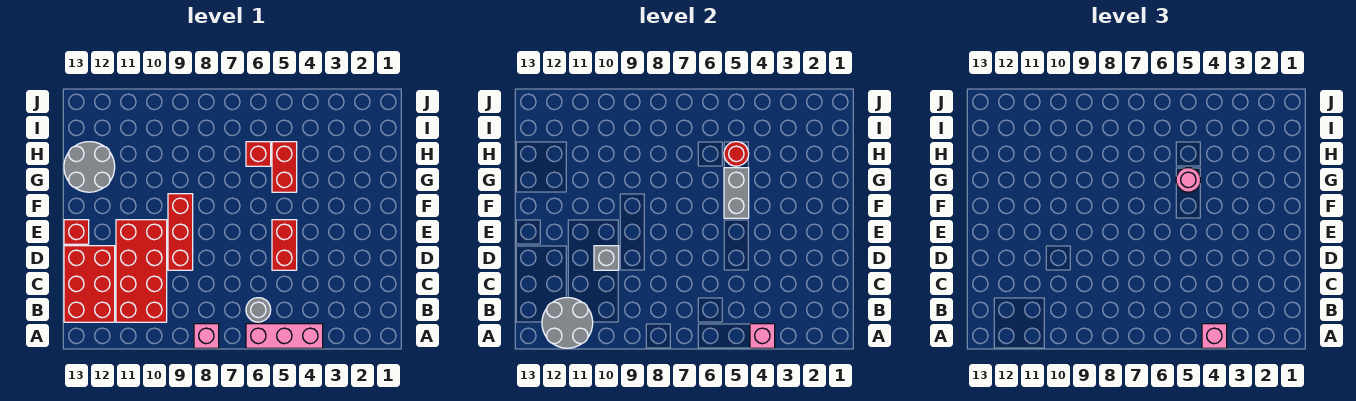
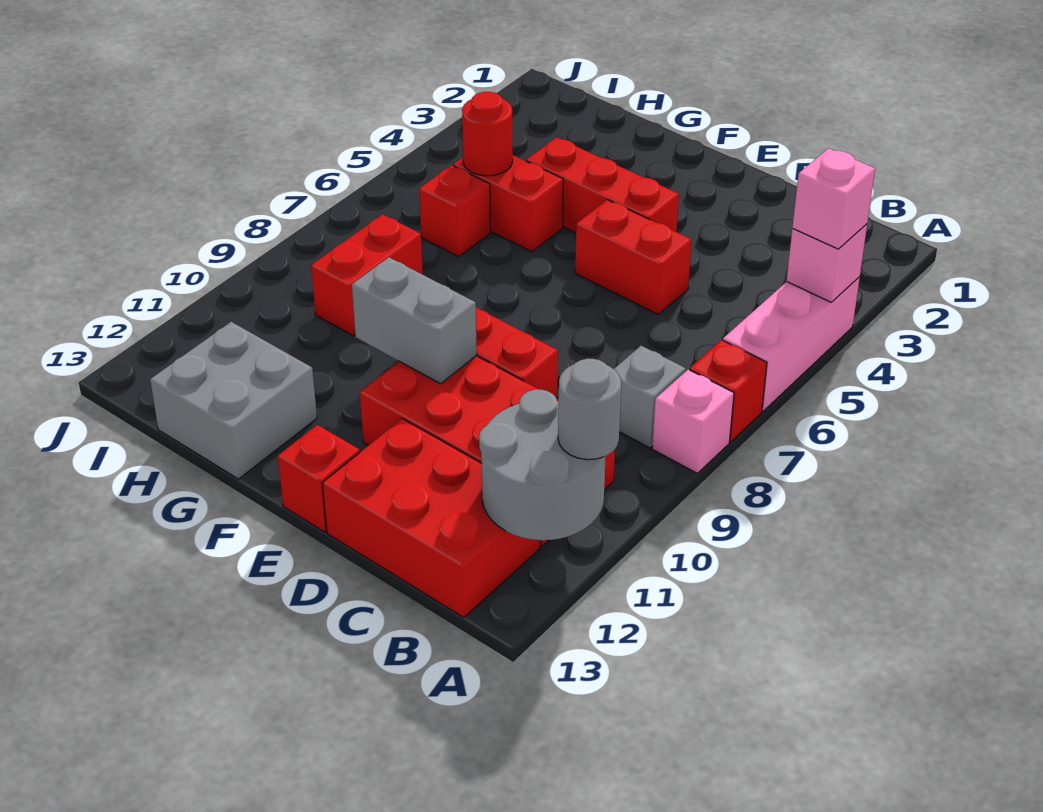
none -> red brick A7 level 1
grey round brick B6 level 1 -> grey round brick A11 level 3
grey brick D10 level 2 -> grey brick B8 level 1
none -> red brick E4:G4 level 1
grey brick F5:G5 level 2 -> grey brick E10:F10 level 2
pink round brick G5 level 3 -> none
grey round brick G12:H13 level 1 -> grey brick G12:H13 level 1
none -> red brick H8:H9 level 1

